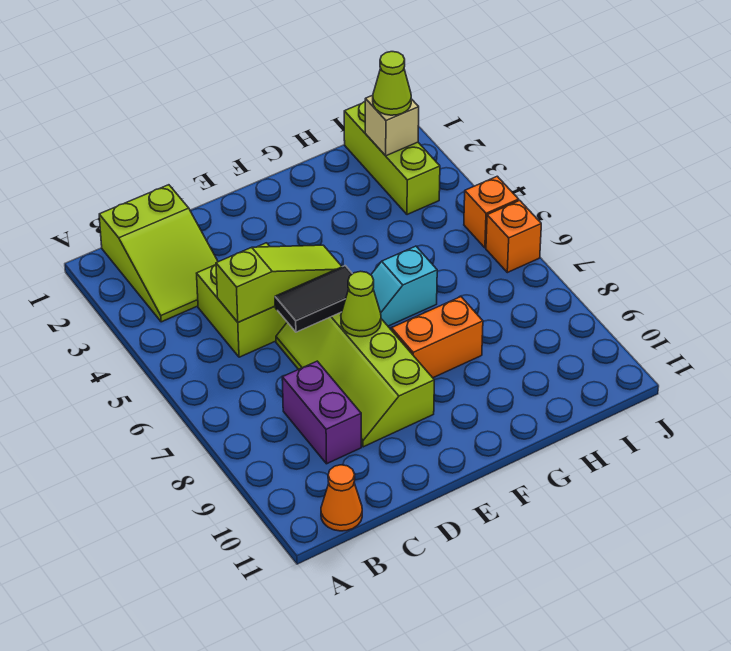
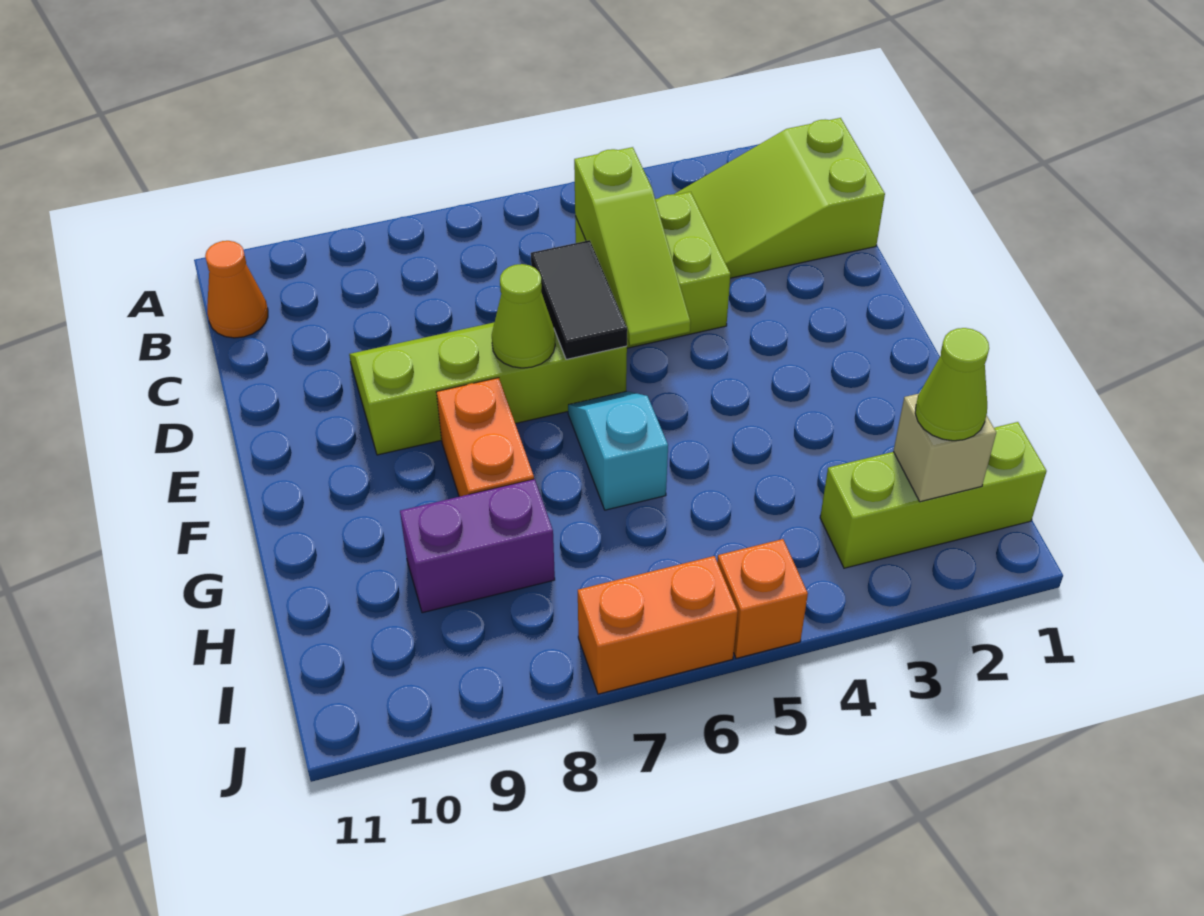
purple brick C8:C9 level 1 -> purple brick H8:H9 level 1
orange brick J6 level 1 -> orange brick J6:J7 level 1

